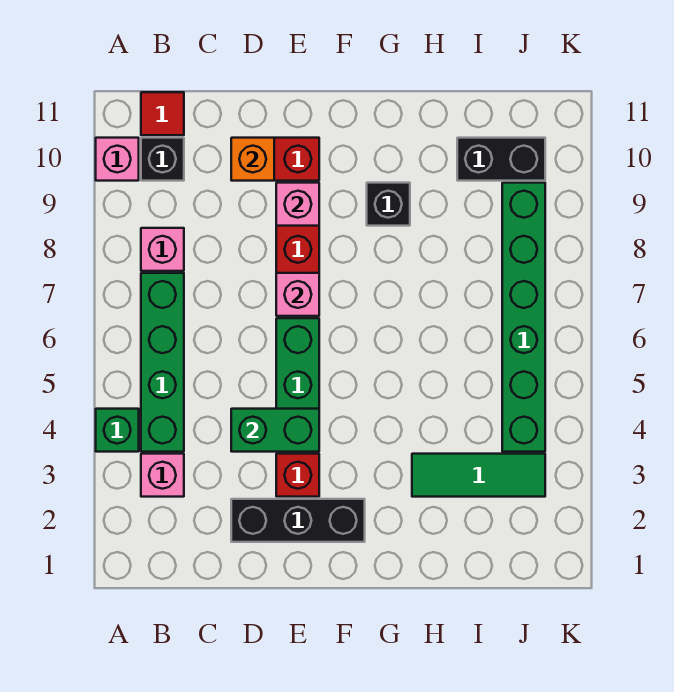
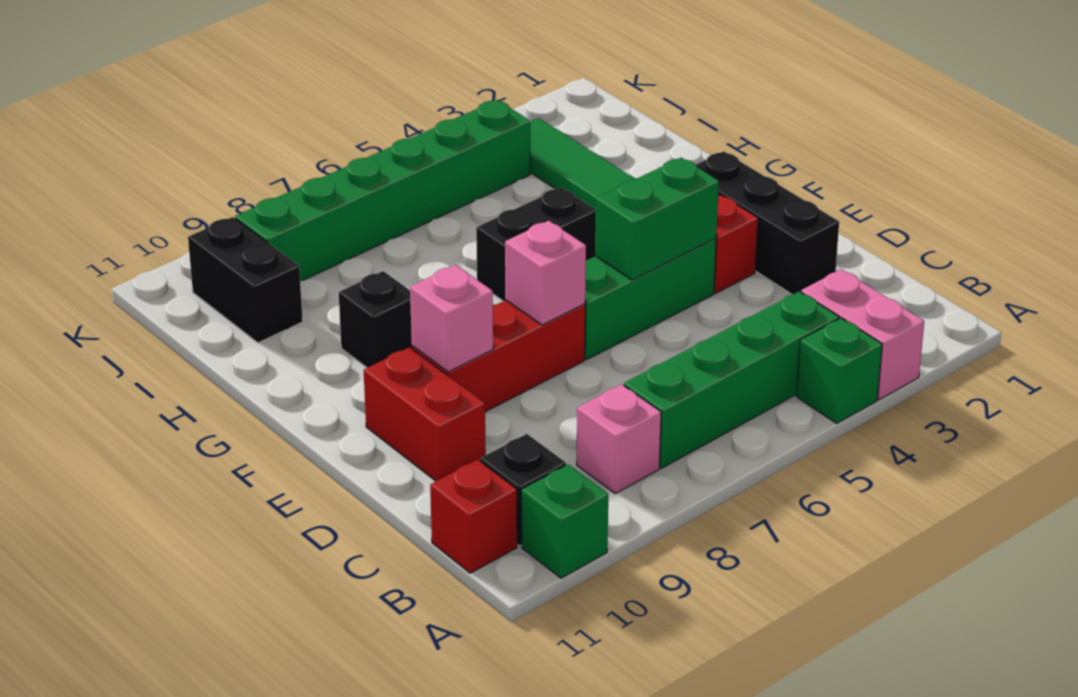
pink brick A10 level 1 -> green brick A10 level 1
pink brick B3 level 1 -> pink brick A3:B3 level 1
red tile B11 level 1 -> red brick B11 level 1
green brick D4:E4 level 2 -> green brick E4:E5 level 2
orange brick D10 level 2 -> none
none -> black brick G5:G6 level 1

